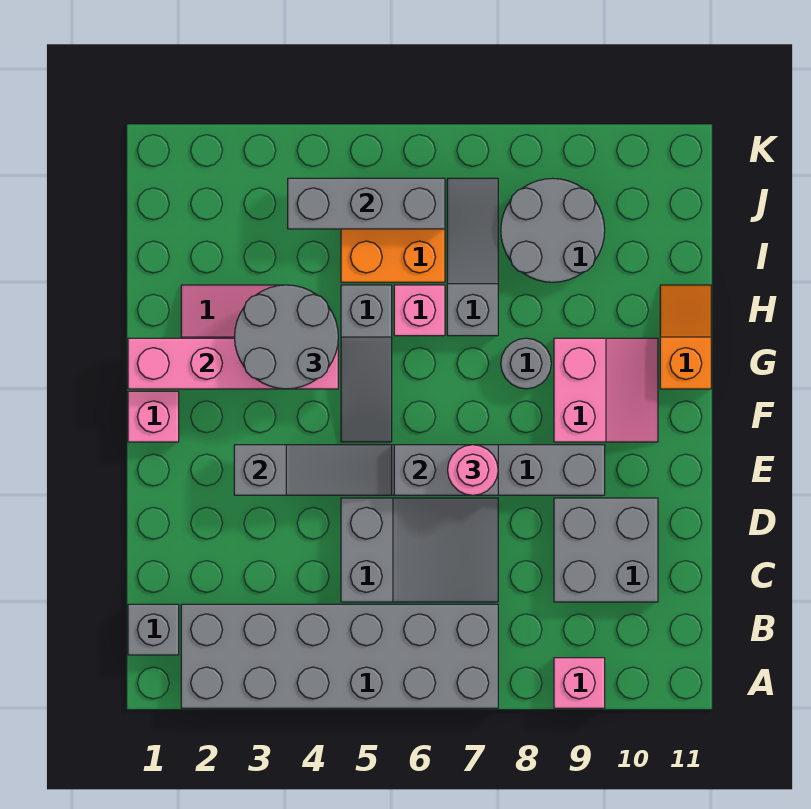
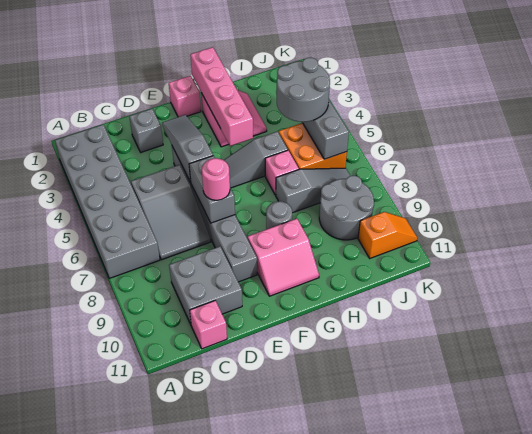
pink brick A9 level 1 -> pink brick C11 level 1
grey brick B1 level 1 -> grey brick D2 level 1
grey slope E3:E5 level 2 top 3 -> grey slope E3:E5 level 2 top 5
grey round brick G3:H4 level 3 -> grey round brick I4:J5 level 3
orange slope G11:H11 level 1 top G -> orange slope J10:K10 level 1 top J

